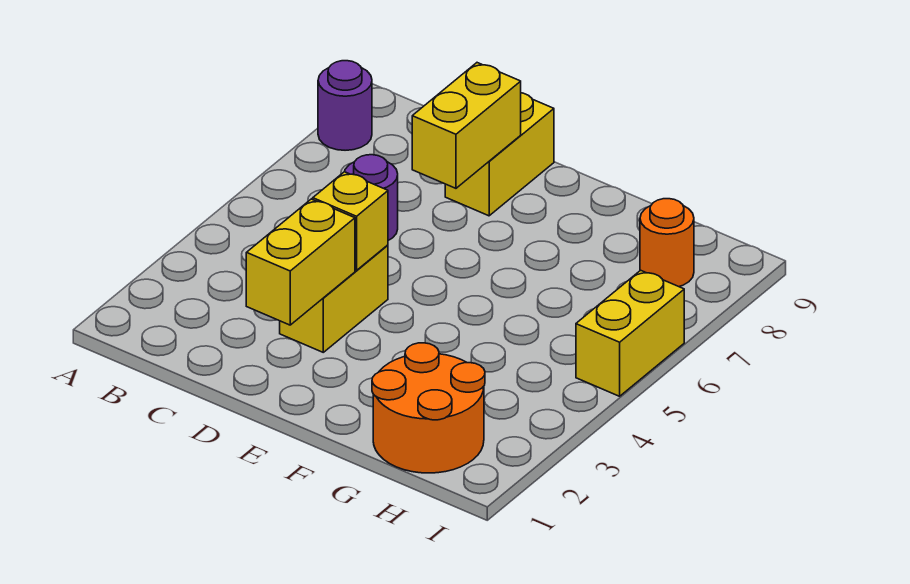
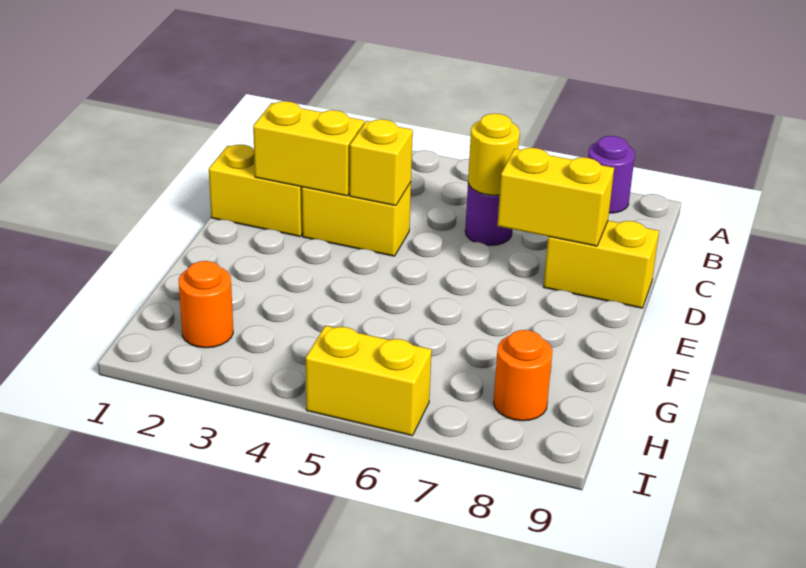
none -> yellow round brick C6 level 2
none -> yellow brick D1:D2 level 1
orange round brick G1:H2 level 1 -> orange round brick H2 level 1

